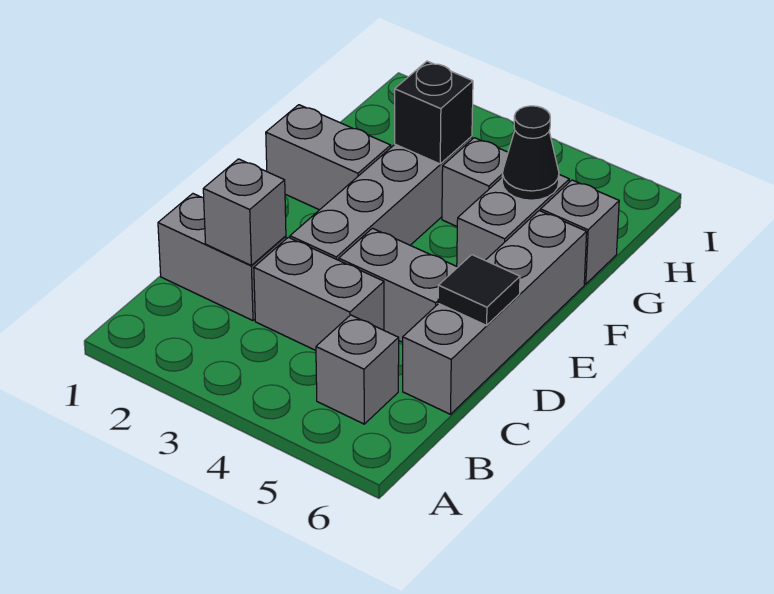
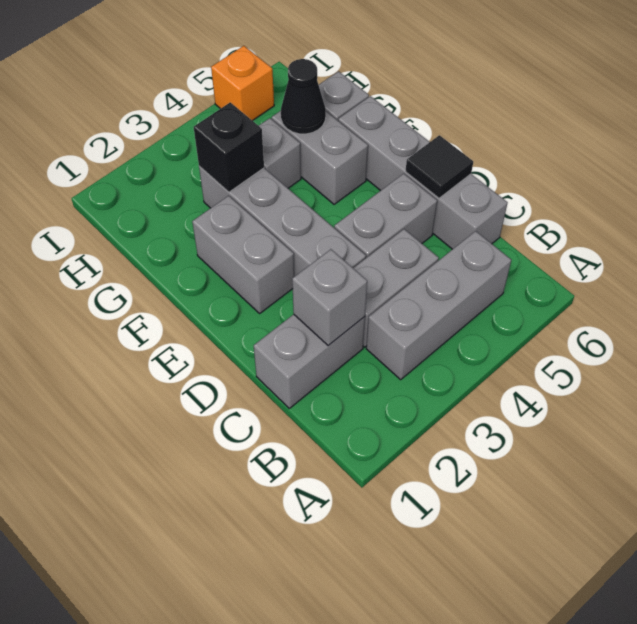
grey brick B5 level 1 -> grey brick B3:B5 level 1
grey brick F1:F2 level 1 -> grey brick E2:F2 level 1
none -> orange brick I5 level 1

